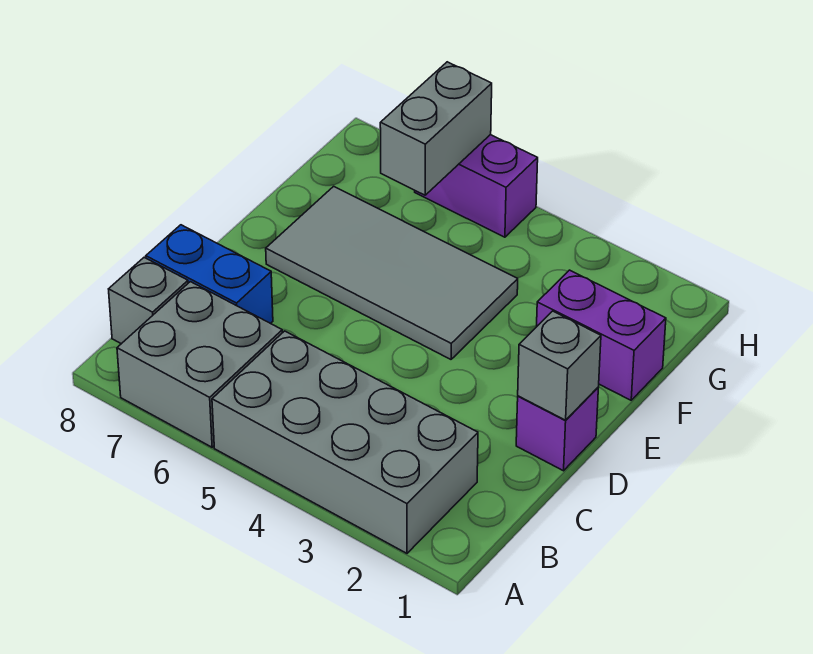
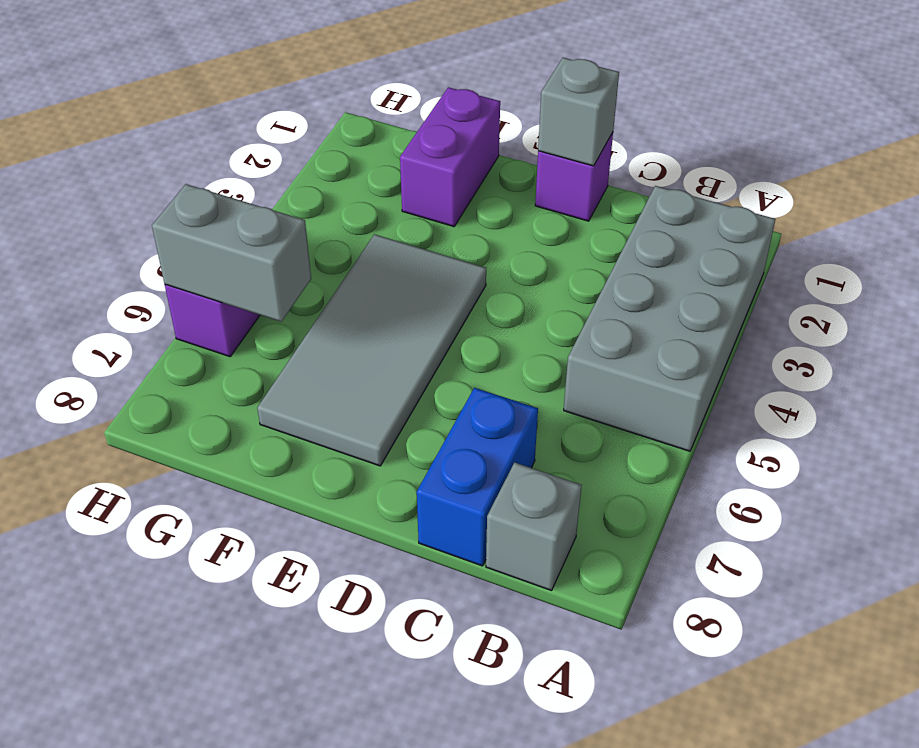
grey brick A6:B7 level 1 -> none

